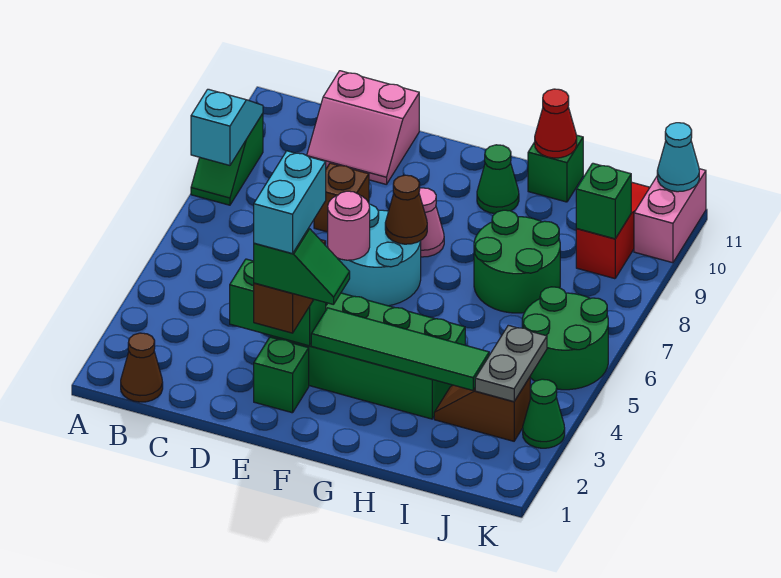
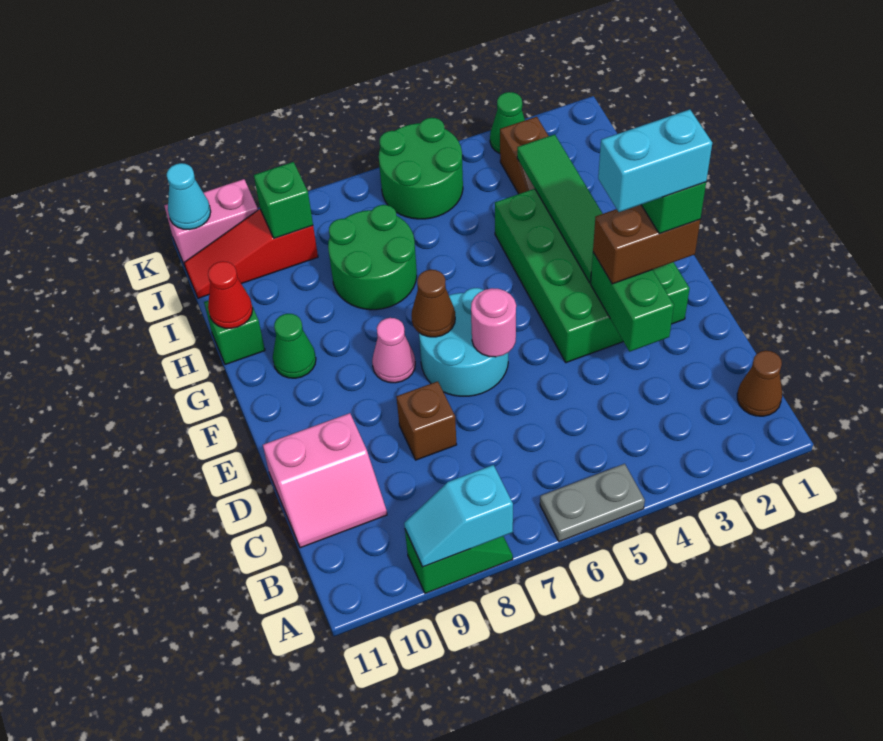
pink slope C10:D11 level 1 top 11 -> pink slope C10:D11 level 1 top D
grey plate J3:J4 level 2 -> grey plate A5:A6 level 1

